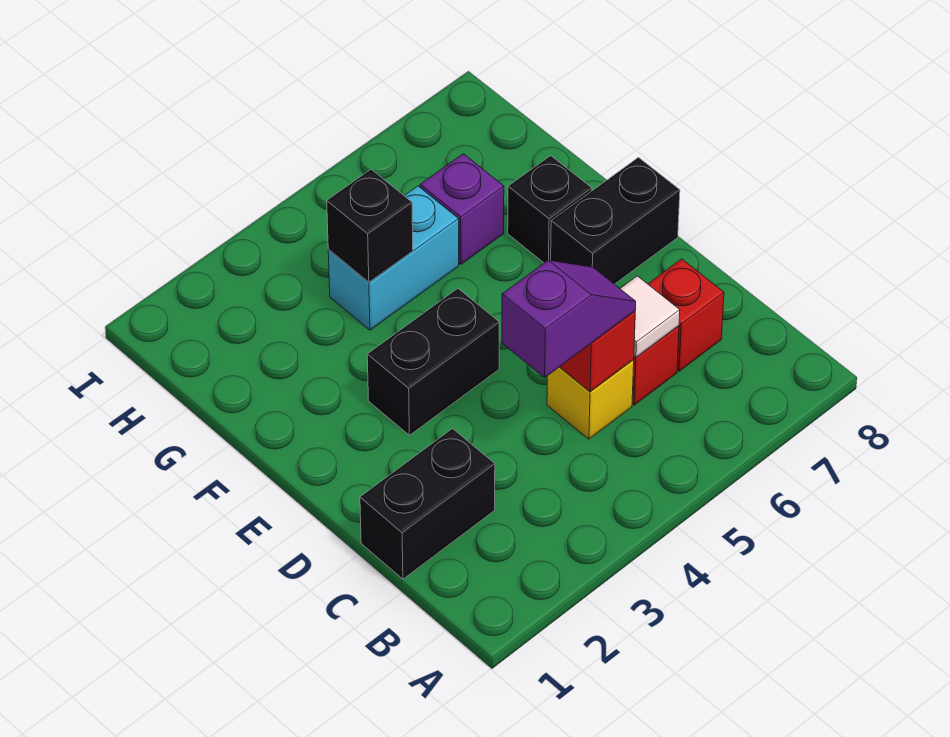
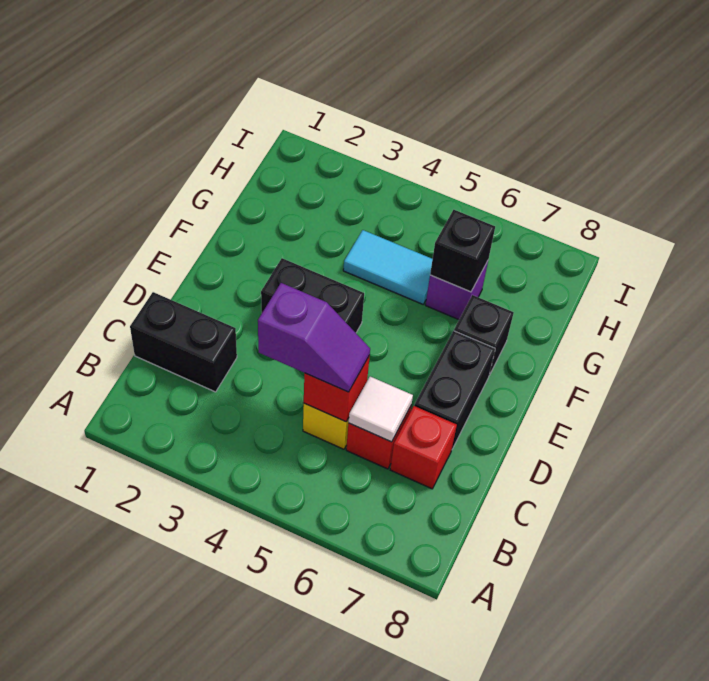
black brick E7:E8 level 1 -> black brick D7:E7 level 1
cyan brick G4:G5 level 1 -> cyan tile G4:G5 level 1
black brick G4 level 2 -> black brick G6 level 2

